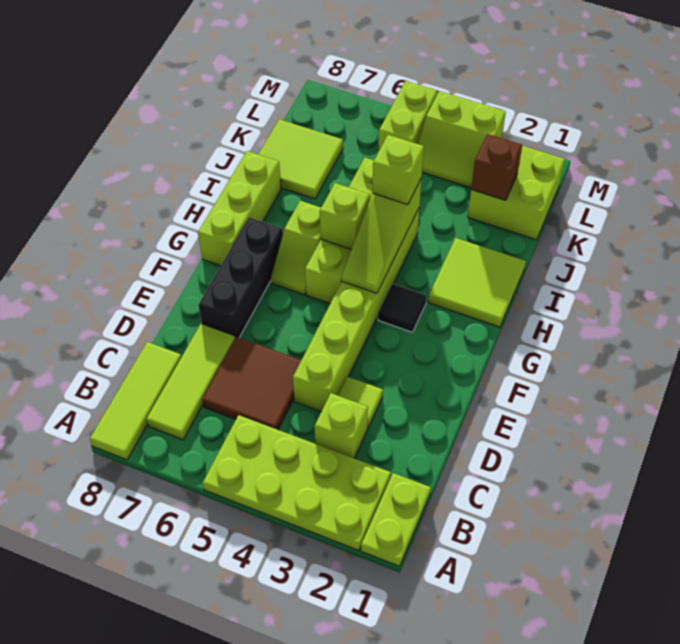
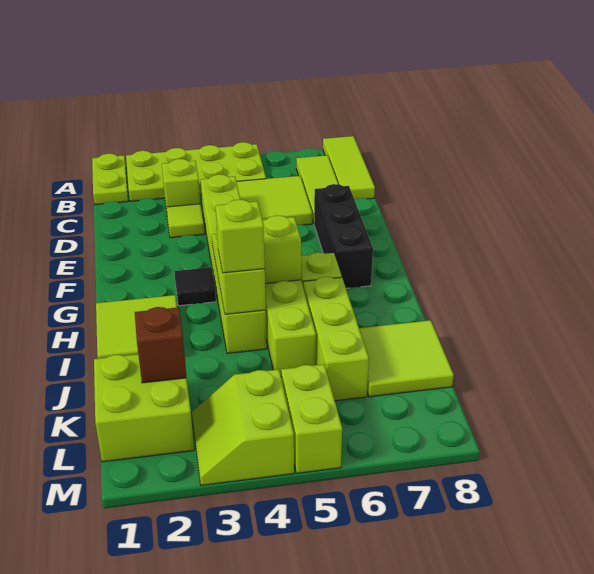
brown tile C5:D6 level 1 -> lime tile C5:D6 level 1
lime brick G8:I8 level 1 -> lime brick I6:K6 level 1
lime slope L3:M4 level 1 top M -> lime slope L3:M4 level 1 top 4

